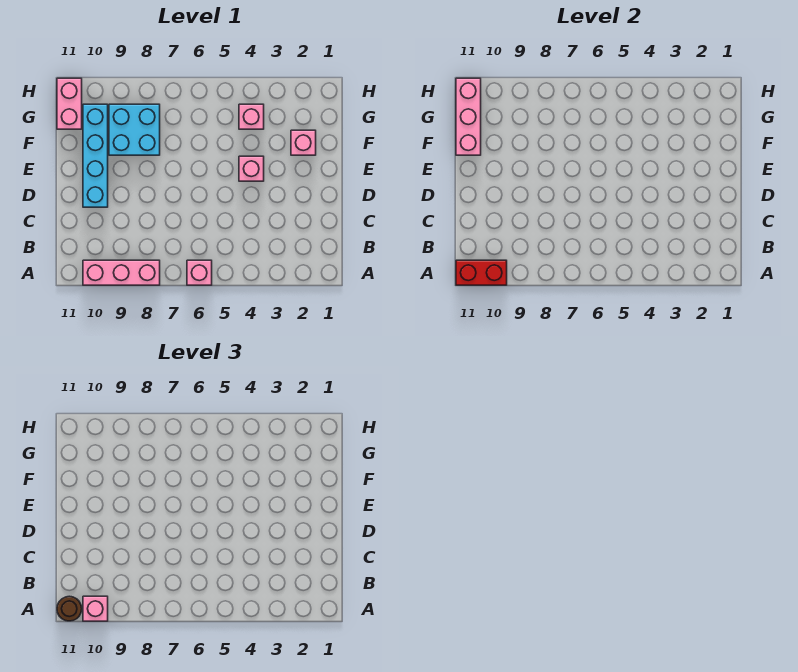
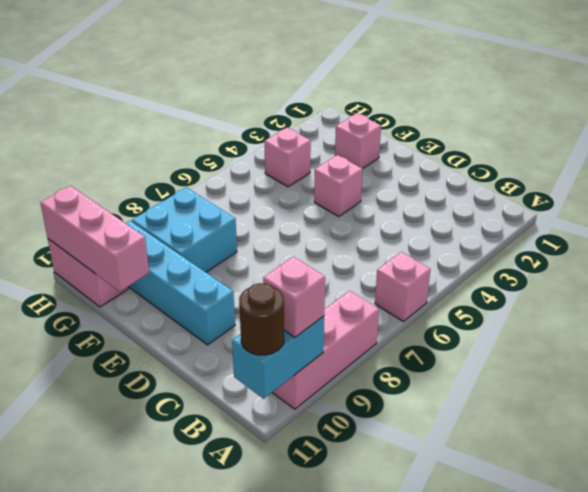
red brick A10:A11 level 2 -> cyan brick A10:A11 level 2

